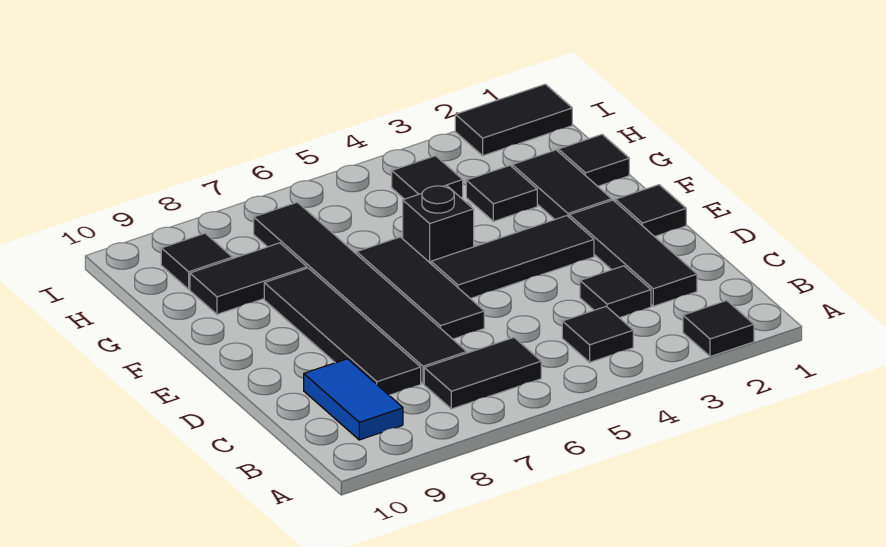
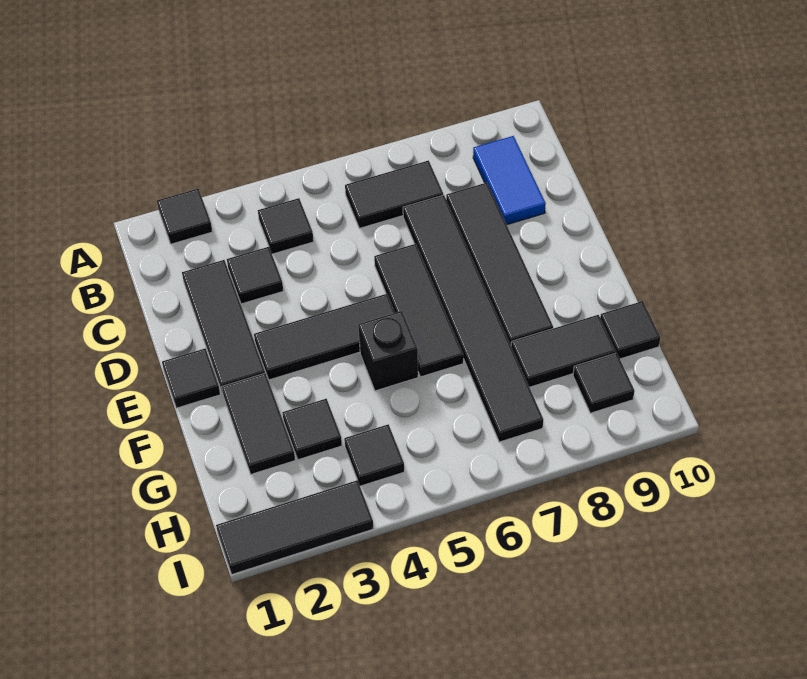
black tile G1 level 1 -> black tile G10 level 1
black tile I1:I2 level 1 -> black tile I1:I3 level 1

